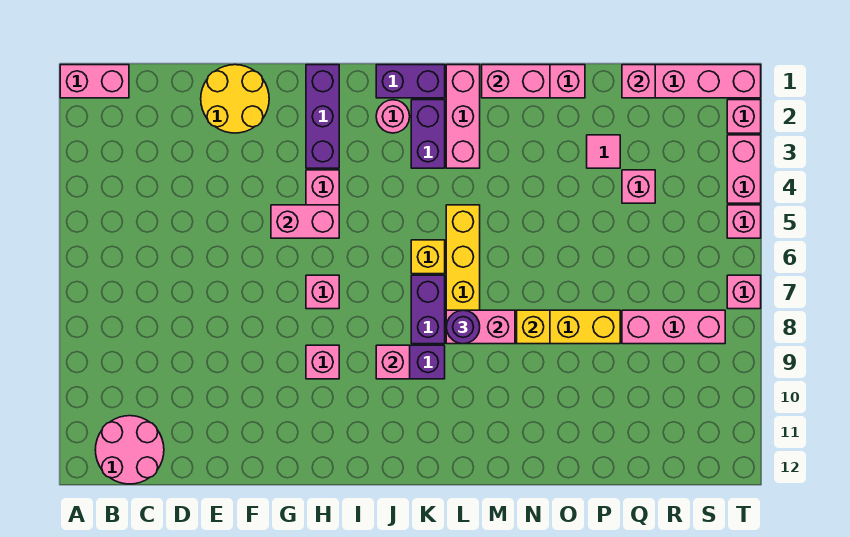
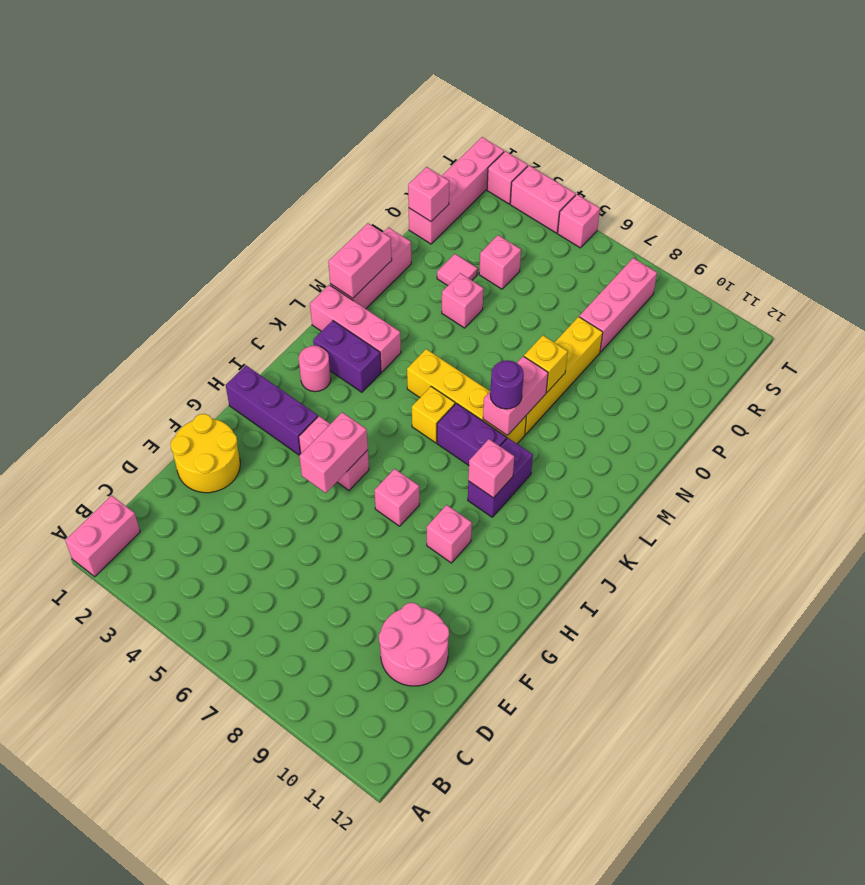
pink round brick B11:C12 level 1 -> pink round brick D10:E11 level 1
purple brick J1:K1 level 1 -> none
pink brick T7 level 1 -> pink brick O4 level 1

